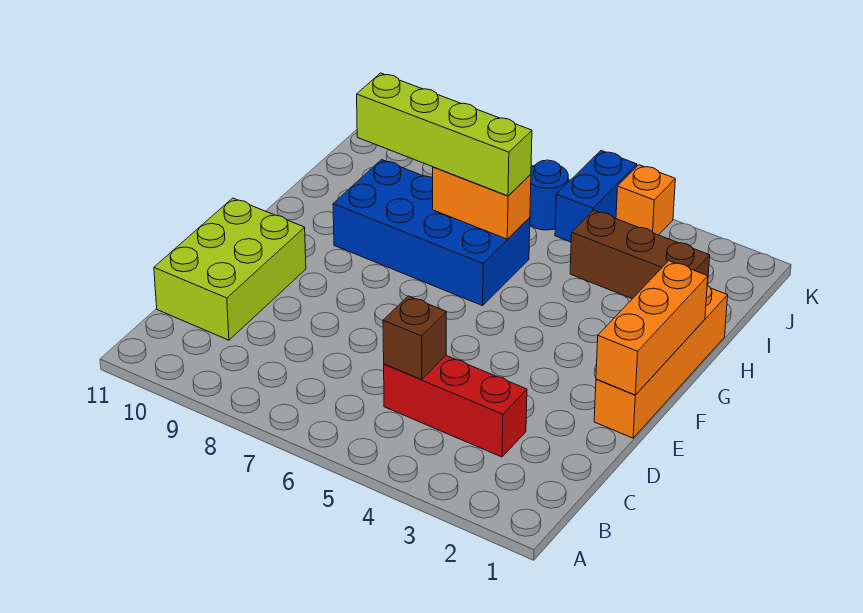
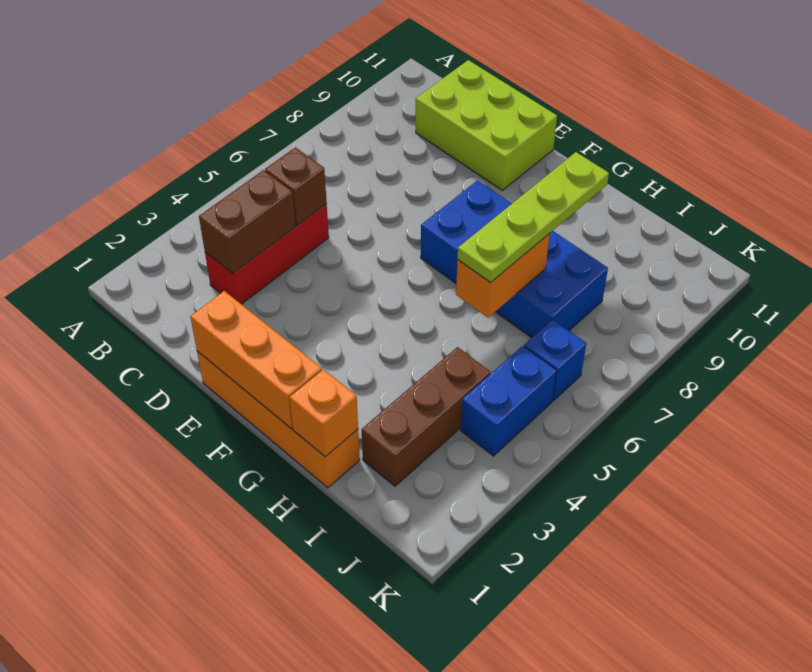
none -> brown brick C3:C4 level 2
blue brick G6:H9 level 1 -> blue brick F7:I8 level 1
lime brick H6:H9 level 3 -> lime plate H6:H9 level 3
blue brick J5:K5 level 1 -> blue brick J4:J5 level 1
blue round brick J6 level 1 -> blue brick J6 level 1
orange brick K4 level 1 -> orange brick H1 level 2

